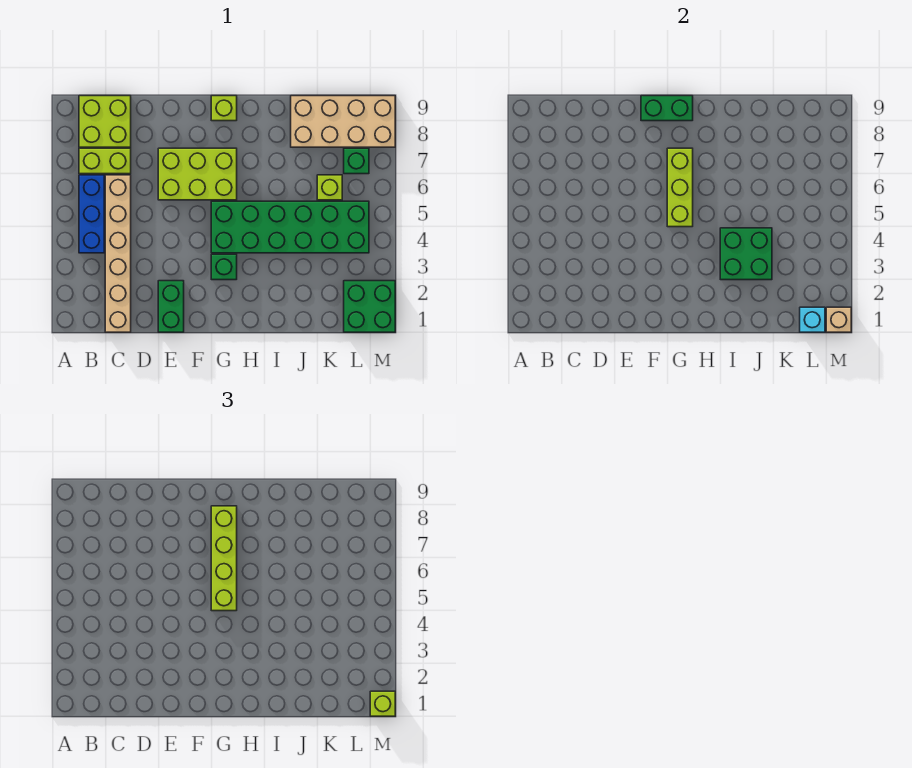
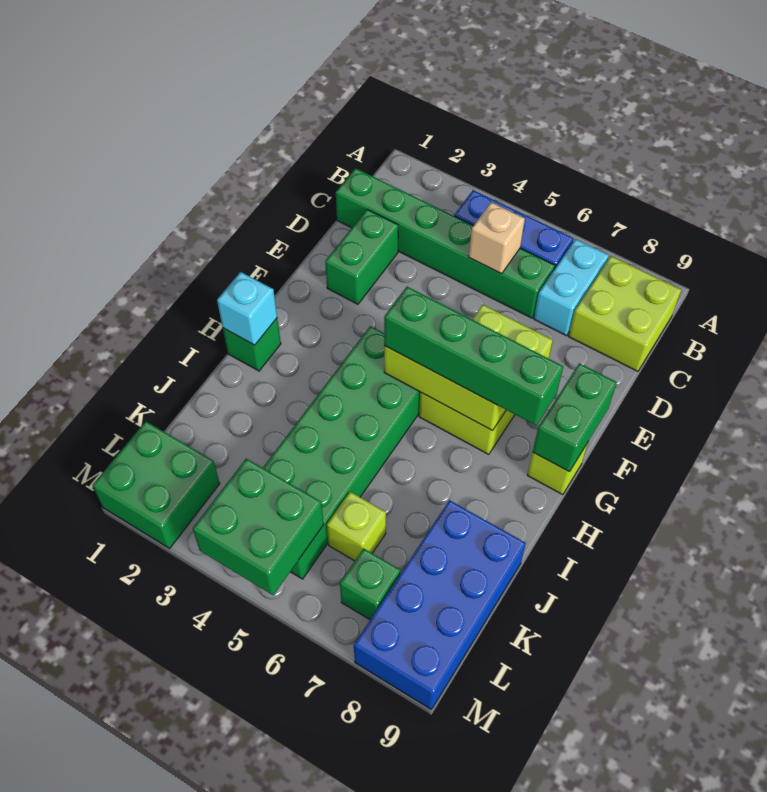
lime brick B7:C7 level 1 -> cyan brick B7:C7 level 1
tan brick C1:C6 level 1 -> green brick C1:C6 level 1
green brick E1:E2 level 1 -> green brick D2:E2 level 1
green brick G3 level 1 -> green brick H1 level 1
lime brick G5:G8 level 3 -> green brick G5:G8 level 3
green brick I3:J4 level 2 -> green brick L4:M5 level 2
tan brick J8:M9 level 1 -> blue brick J8:M9 level 1
cyan brick L1 level 2 -> cyan brick H1 level 2
tan brick M1 level 2 -> tan brick C5 level 2
lime brick M1 level 3 -> none

